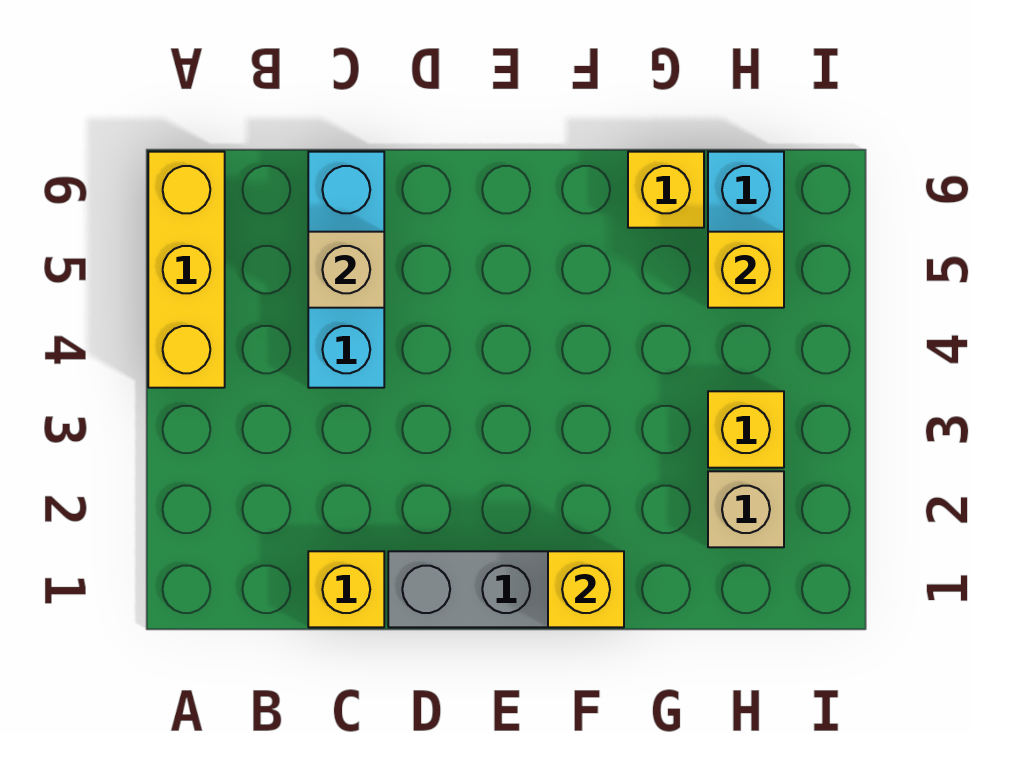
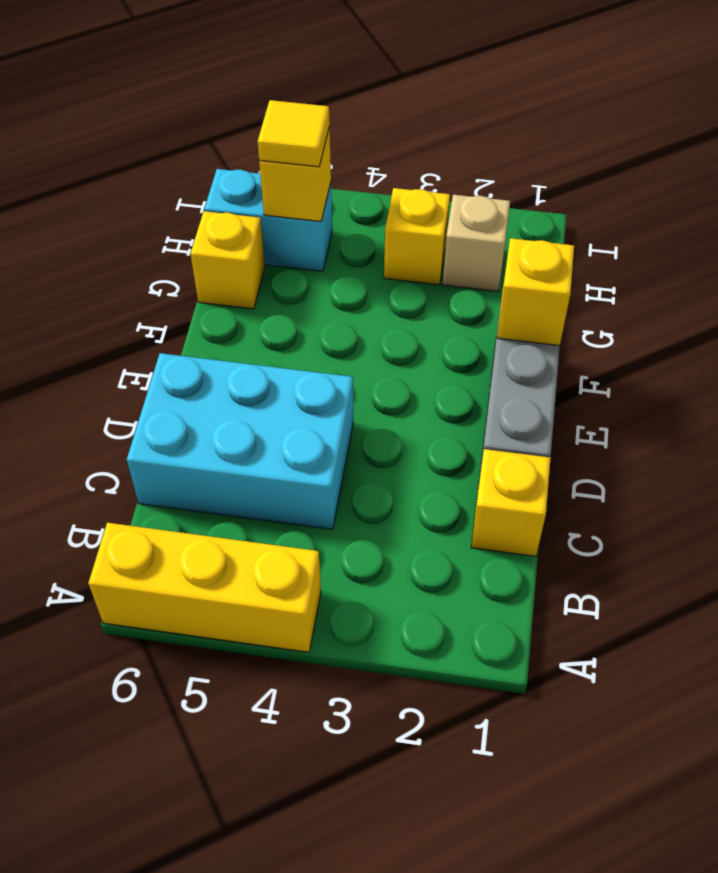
cyan brick C4:C6 level 1 -> cyan brick C4:D6 level 1
tan brick C5 level 2 -> none
none -> yellow tile H5 level 3

